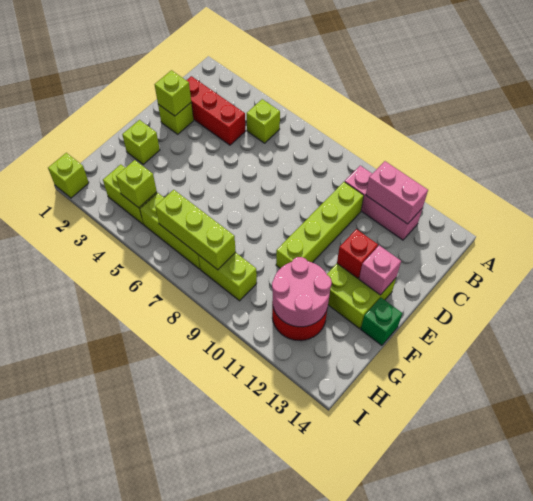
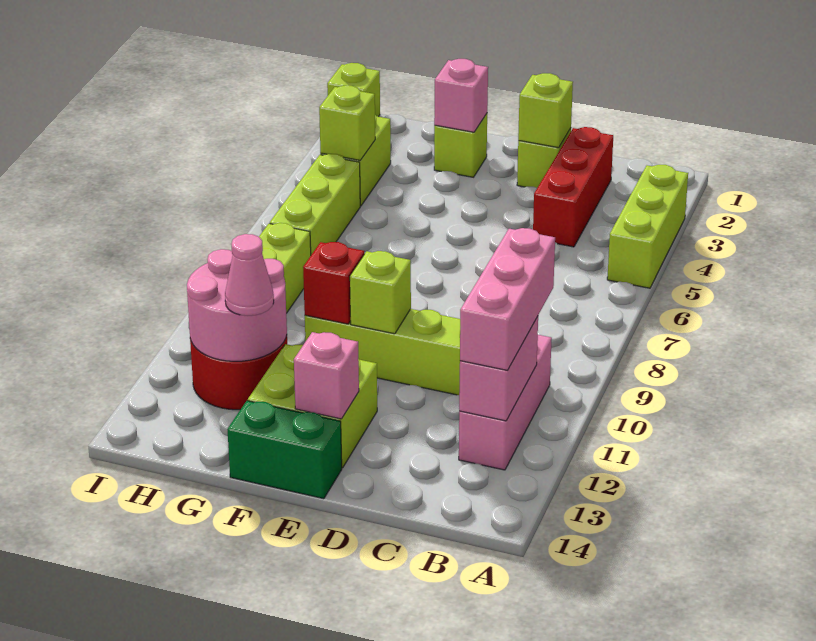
lime brick B5 level 1 -> lime brick E10 level 2
none -> pink brick B10:B12 level 3
red brick E12 level 2 -> red brick F10 level 2
none -> pink brick F2 level 2
green brick F14 level 1 -> green brick E14:F14 level 1
none -> pink cone G12 level 3
lime brick H6:H8 level 2 -> lime brick A3:A5 level 1

